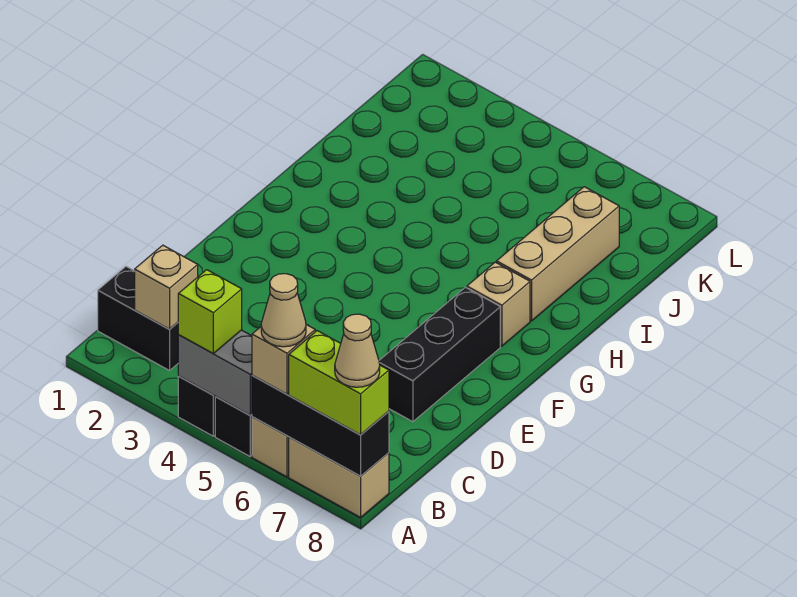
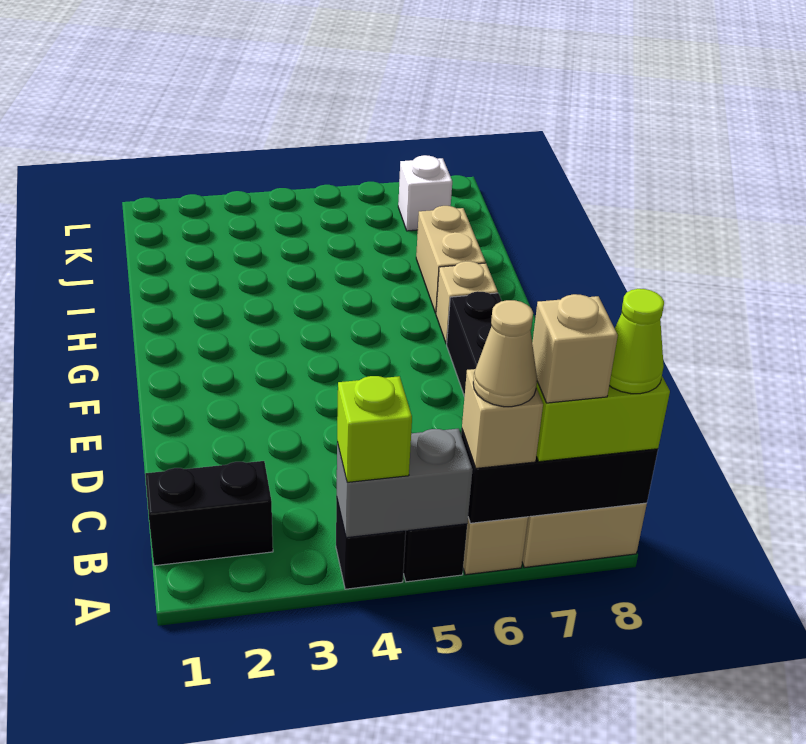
tan cone A8 level 4 -> lime cone A8 level 4
tan brick B2 level 2 -> tan brick A7 level 4
tan brick H7:J7 level 1 -> tan brick H7:I7 level 1
none -> white brick K7 level 1

